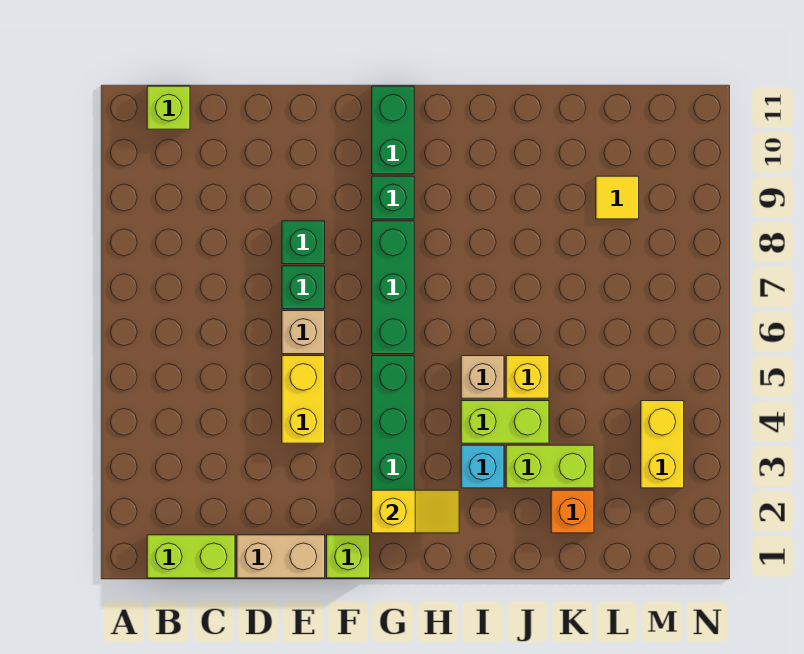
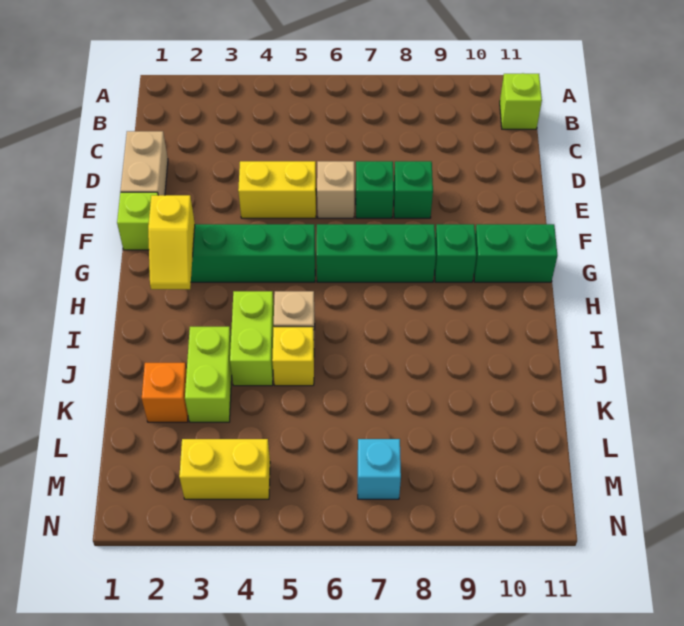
lime brick B1:C1 level 1 -> none
cyan brick I3 level 1 -> cyan brick M7 level 1
yellow tile L9 level 1 -> none

